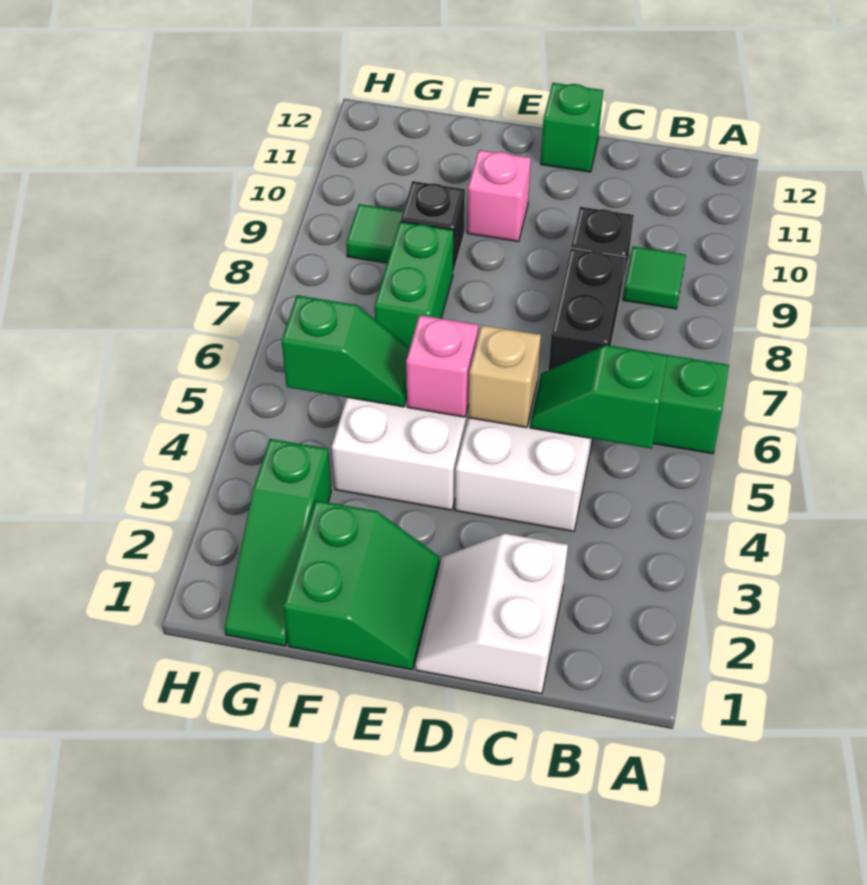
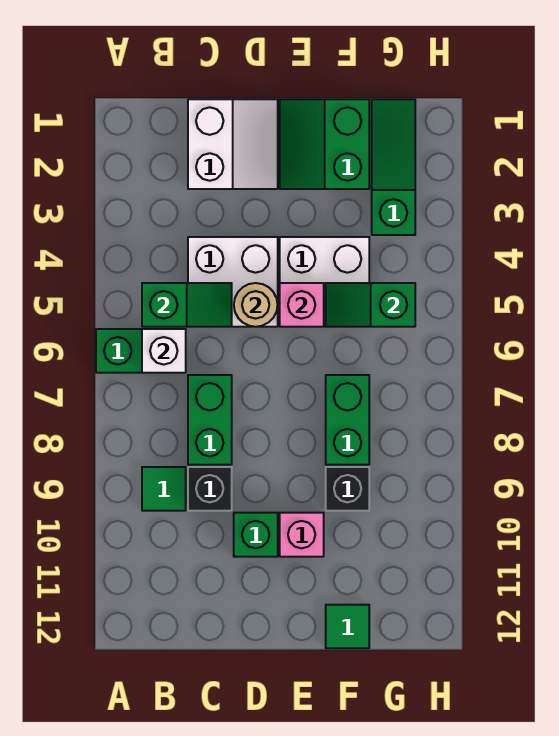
none -> white brick B6 level 2
black brick C7:C8 level 1 -> green brick C7:C8 level 1
tan brick D5 level 2 -> tan round brick D5 level 2
green brick D12 level 1 -> green brick D10 level 1
green tile G9 level 1 -> green tile F12 level 1

